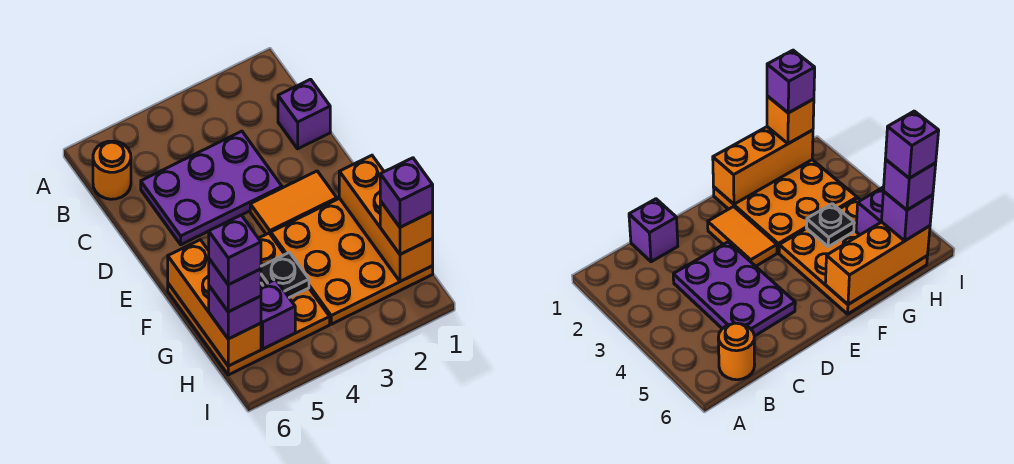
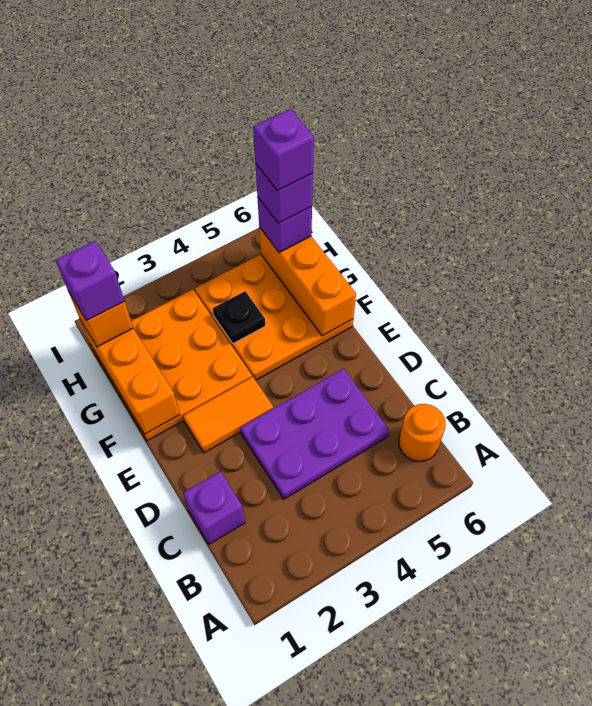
purple brick H5 level 2 -> none

